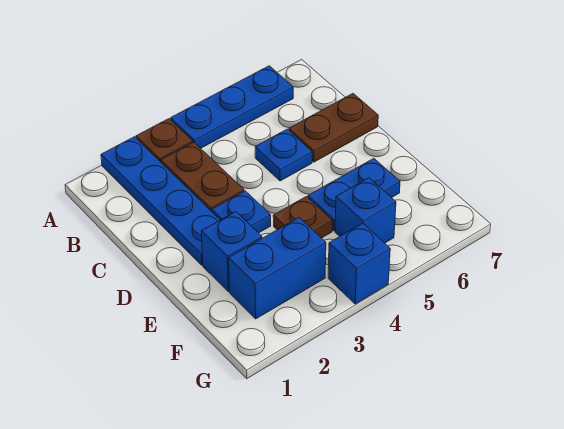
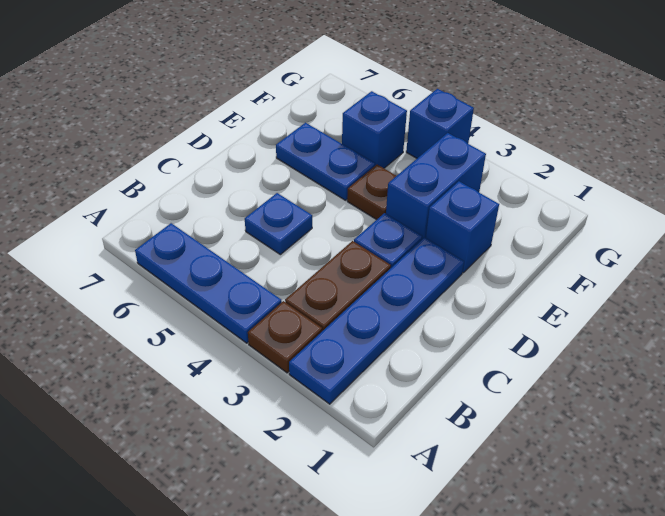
brown plate C6:C7 level 1 -> none
blue brick F2:F3 level 1 -> blue brick E3:F3 level 1

